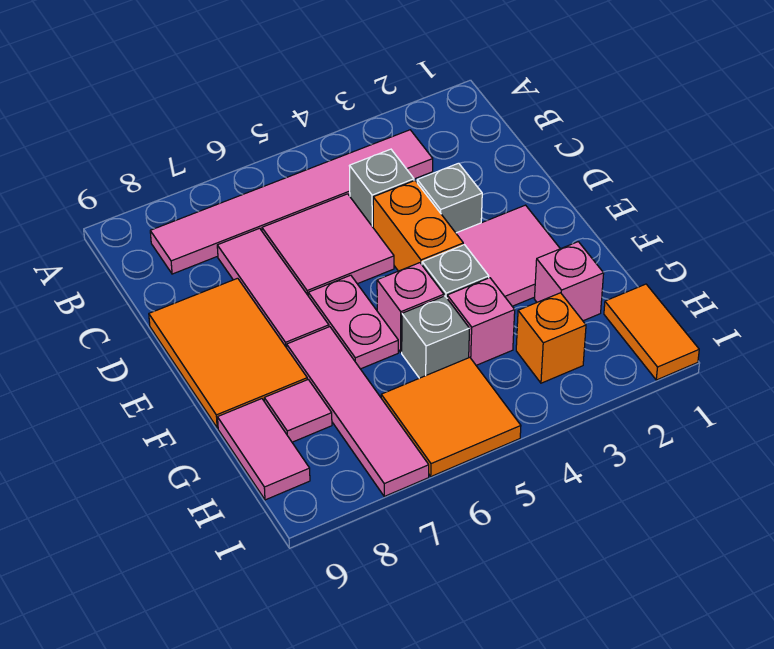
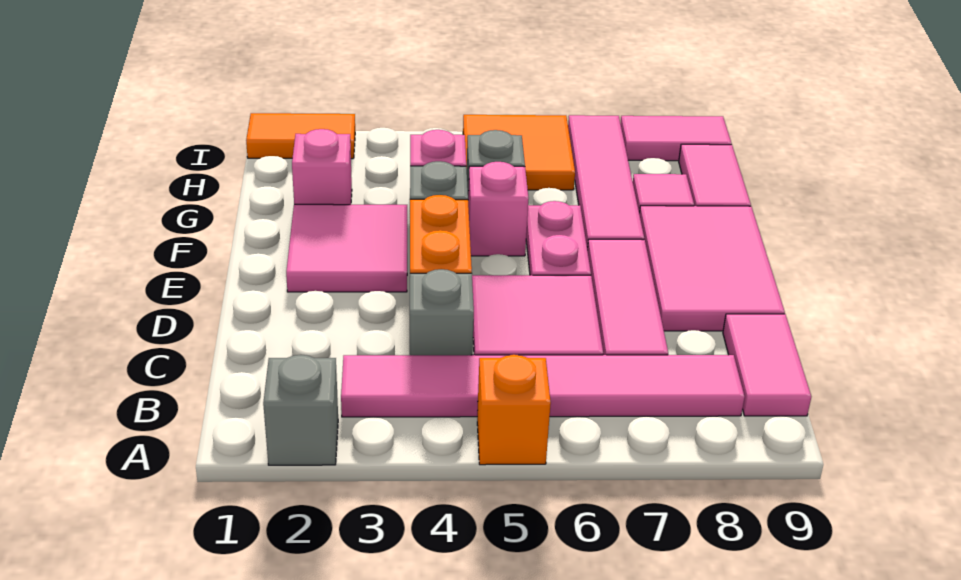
none -> pink tile B9:C9 level 1
grey brick D3 level 1 -> grey brick A2 level 1
orange tile D8:F9 level 1 -> pink tile D8:F9 level 1
orange tile H1:I1 level 1 -> orange tile I1:I2 level 1
orange brick H3 level 1 -> orange brick A5 level 1
none -> pink tile I8:I9 level 1

